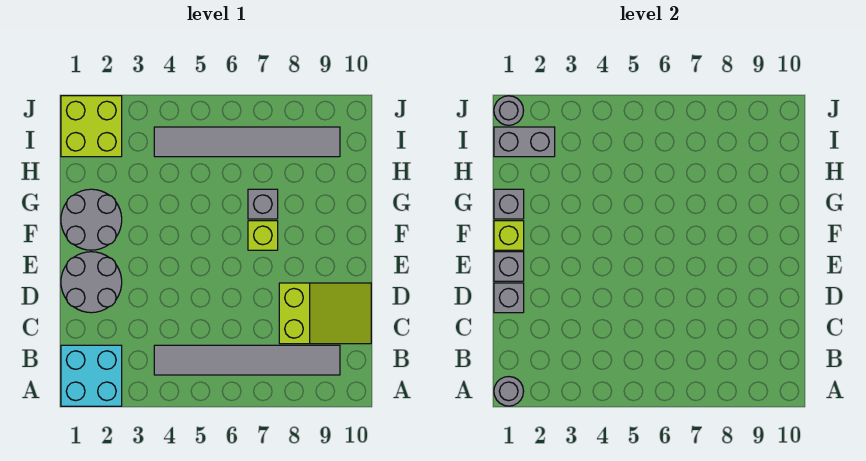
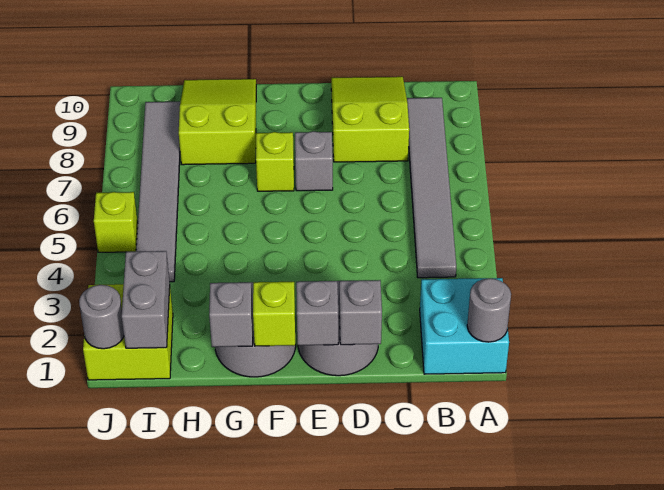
grey brick G7 level 1 -> grey brick E7 level 1
none -> lime slope G8:H10 level 1 top 8
none -> lime brick J5 level 1

